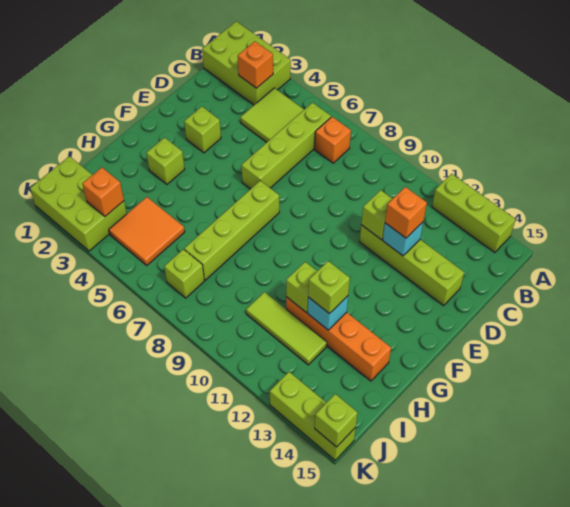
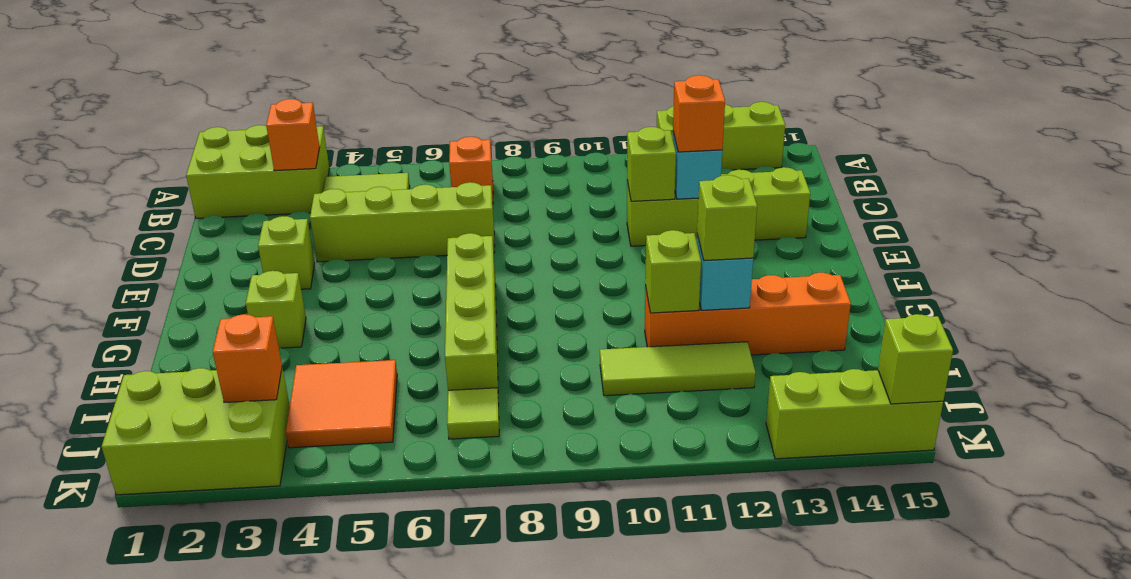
lime brick B6:E6 level 1 -> lime brick D4:D7 level 1
lime brick J7 level 1 -> lime tile J7 level 1

